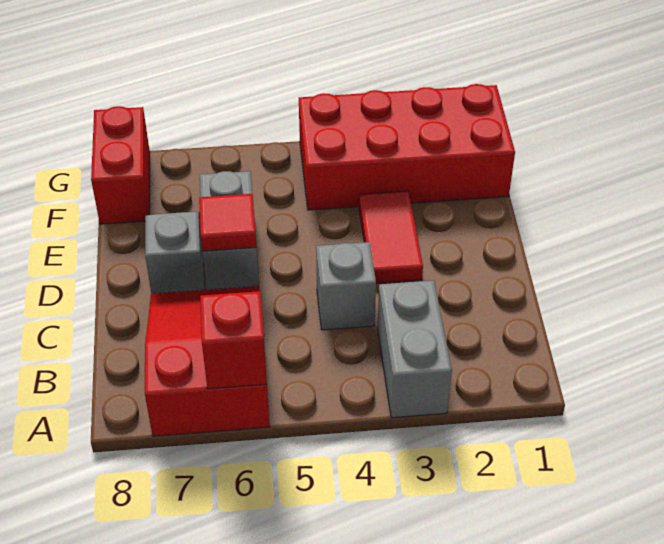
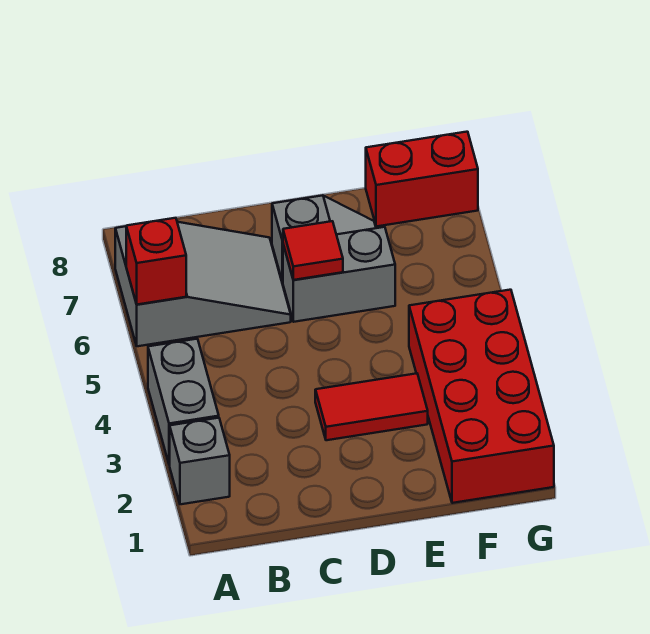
grey brick A3:B3 level 1 -> grey brick A3:A4 level 1
red slope A6:C7 level 1 top A -> grey slope A6:C7 level 1 top A
grey brick C4 level 1 -> grey brick A2 level 1

